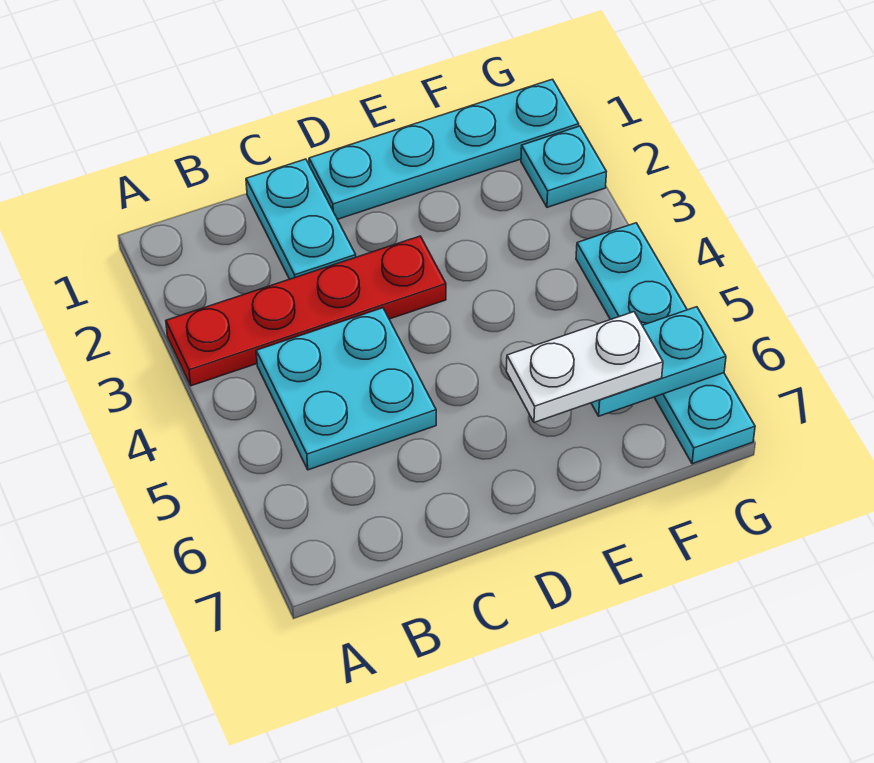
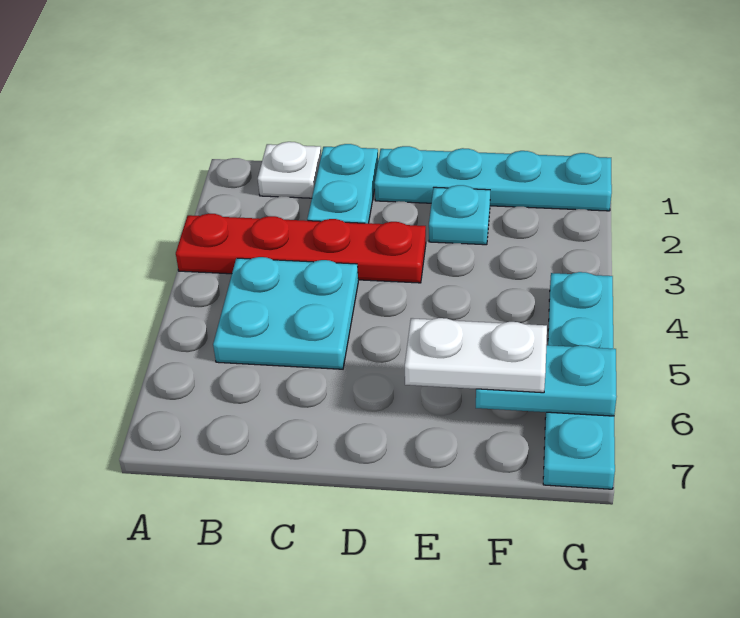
none -> white plate B1 level 1
cyan plate G2 level 1 -> cyan plate E2 level 1

